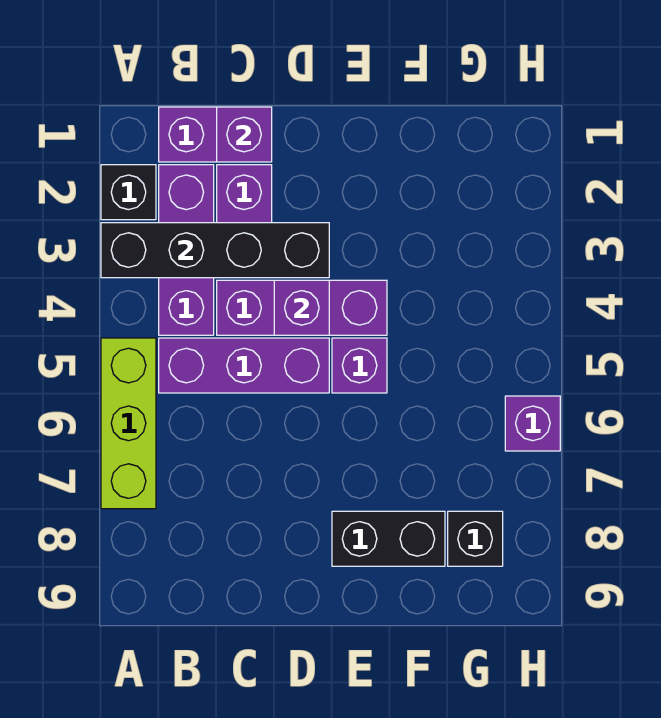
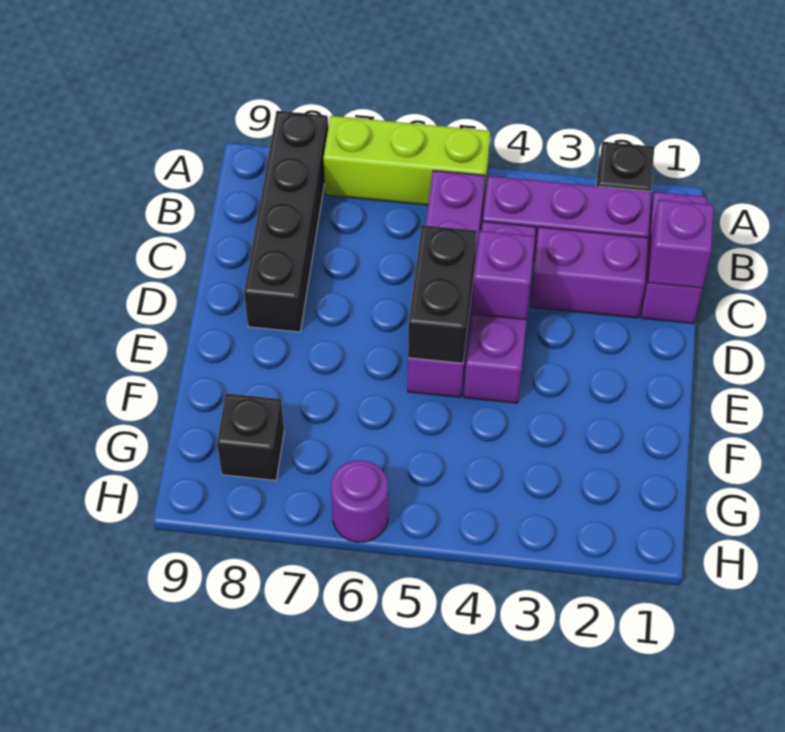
black brick A3:D3 level 2 -> black brick A8:D8 level 1
black brick E8:F8 level 1 -> black brick D5:E5 level 2
purple brick H6 level 1 -> purple round brick H6 level 1

